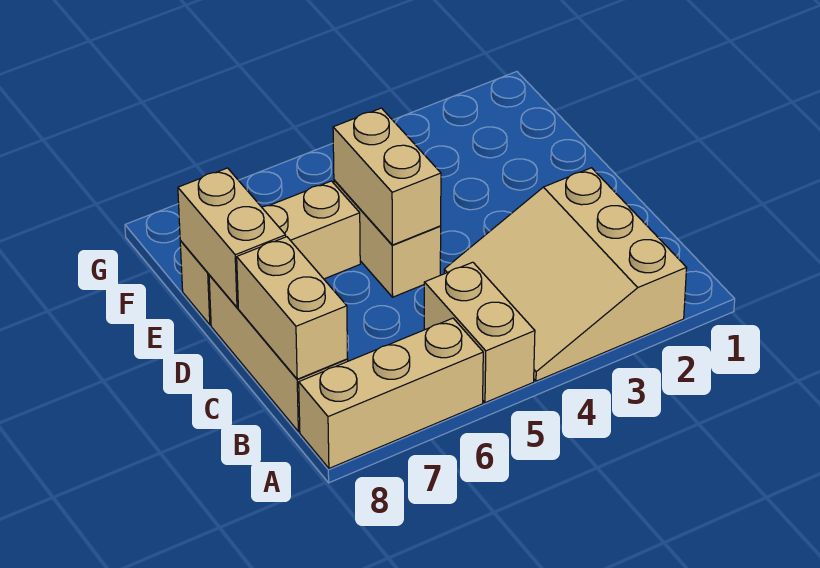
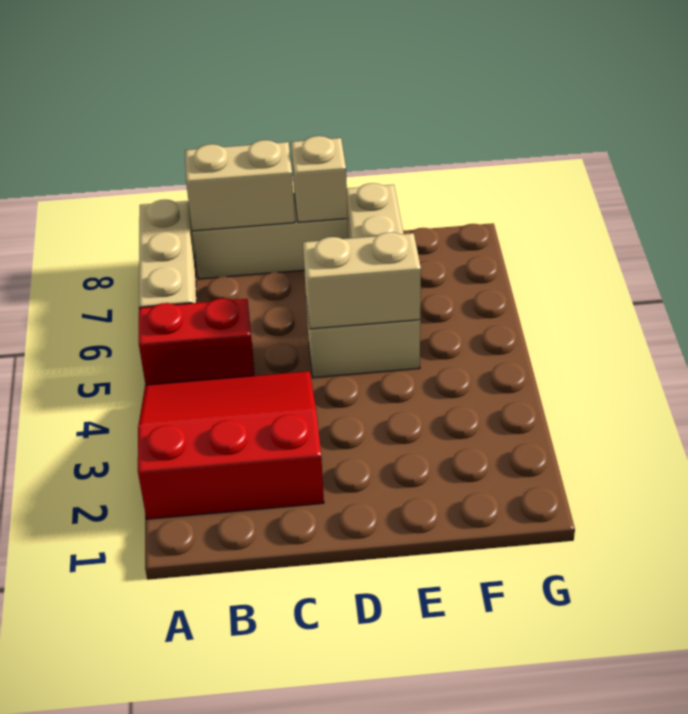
tan slope A2:C4 level 1 top 2 -> red slope A2:C4 level 1 top 2
tan brick A5:B5 level 1 -> red brick A5:B5 level 1
tan brick D8:E8 level 2 -> tan brick D8 level 2

